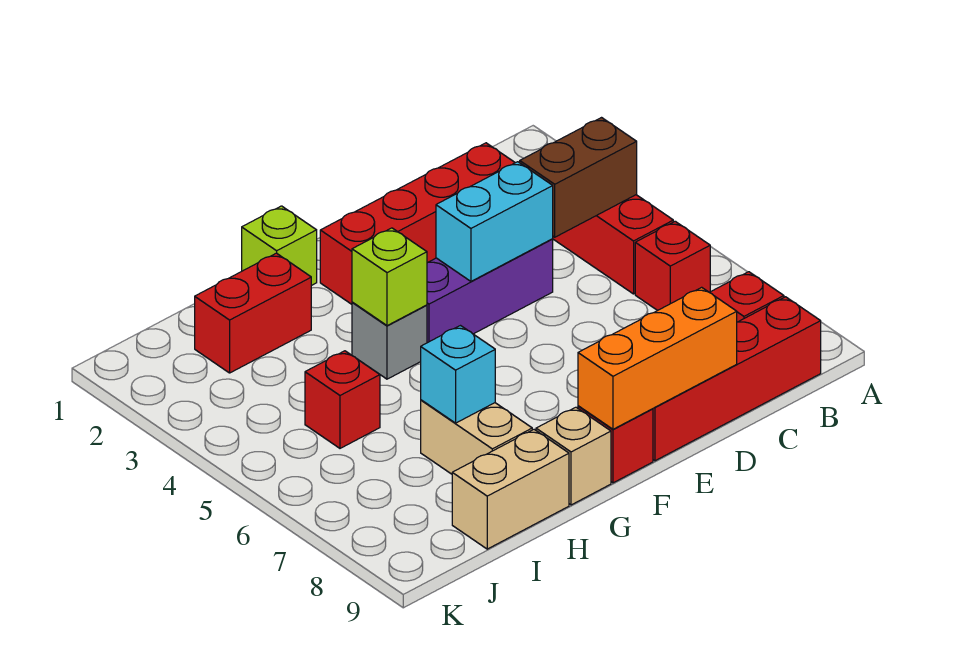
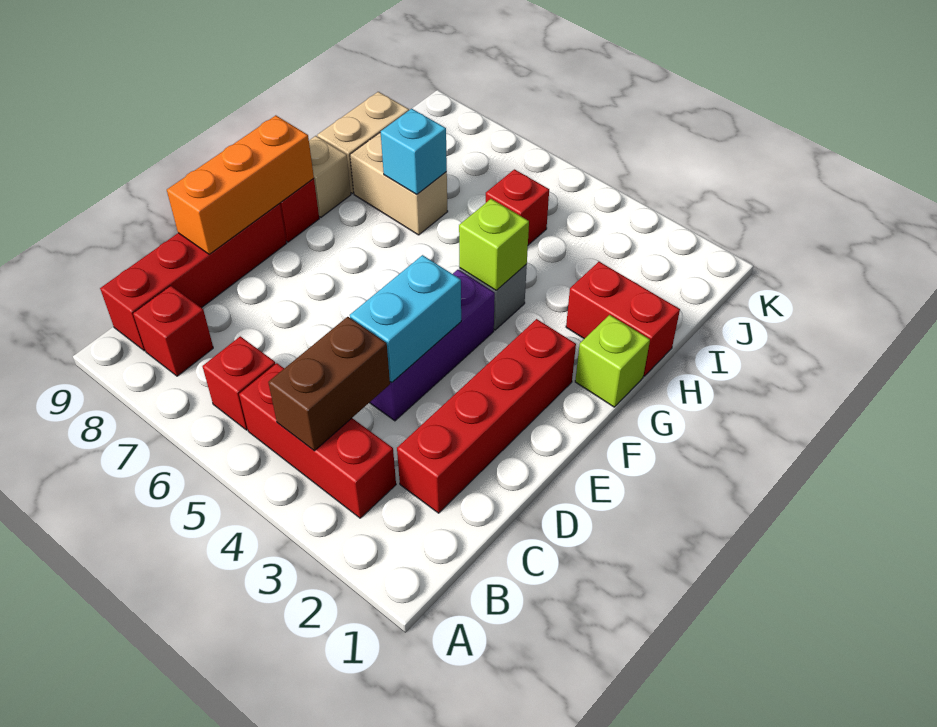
red brick H2:I2 level 1 -> red brick H1:H2 level 1

